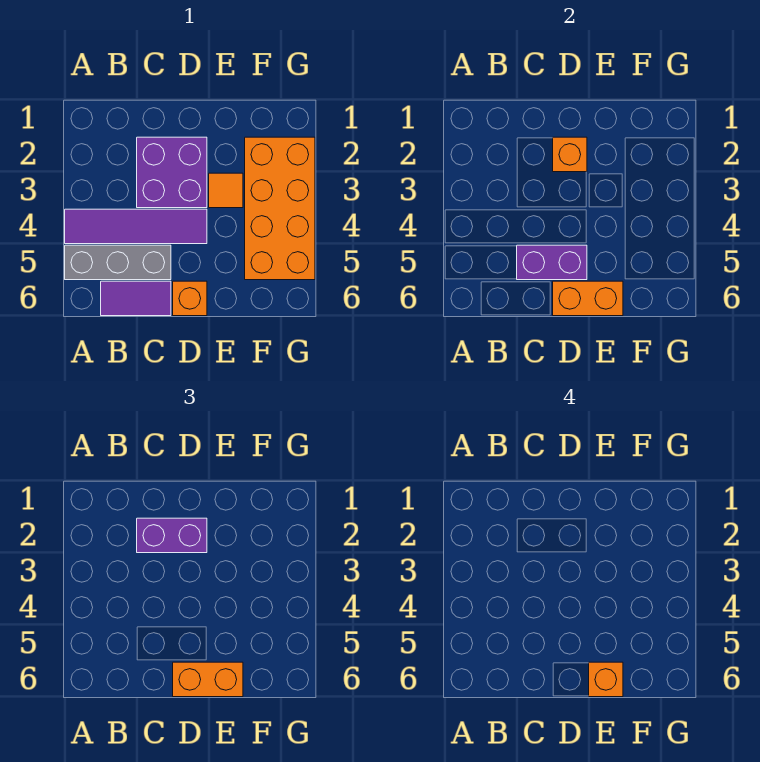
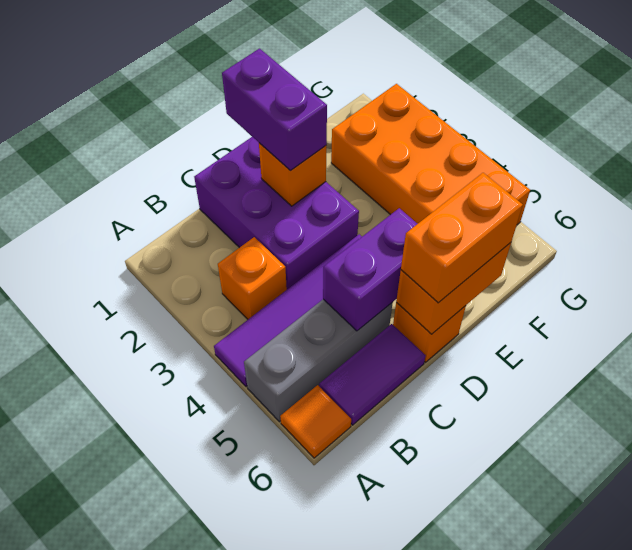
purple brick C2:D3 level 1 -> purple brick C1:D3 level 1
purple brick C2:D2 level 3 -> purple brick D1:D2 level 3
orange tile E3 level 1 -> orange tile A6 level 1
orange brick E6 level 4 -> orange brick B3 level 1

